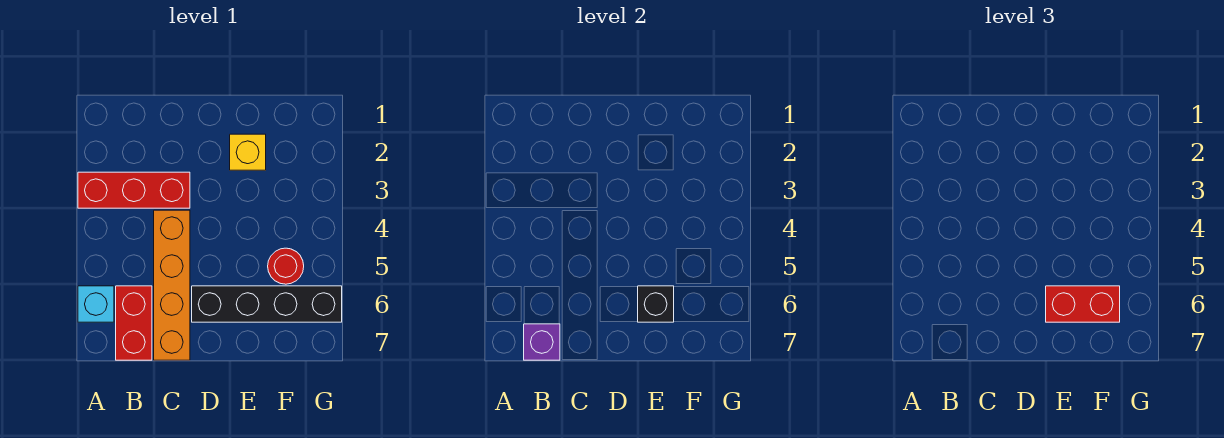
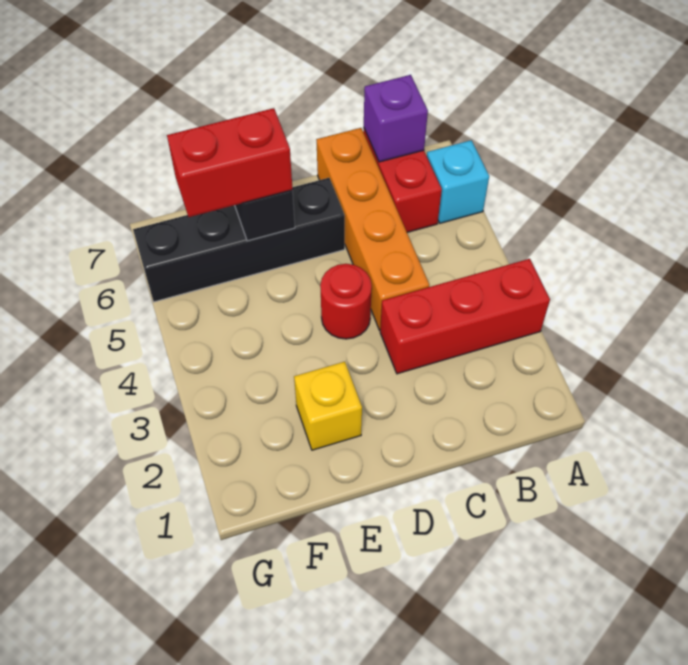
red round brick F5 level 1 -> red round brick D4 level 1

